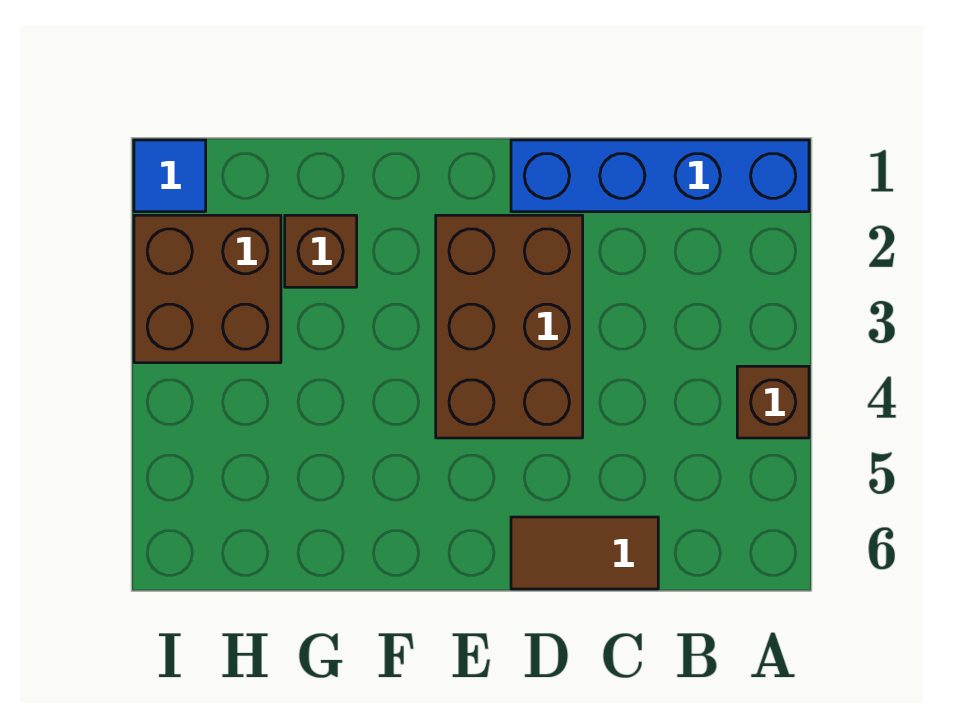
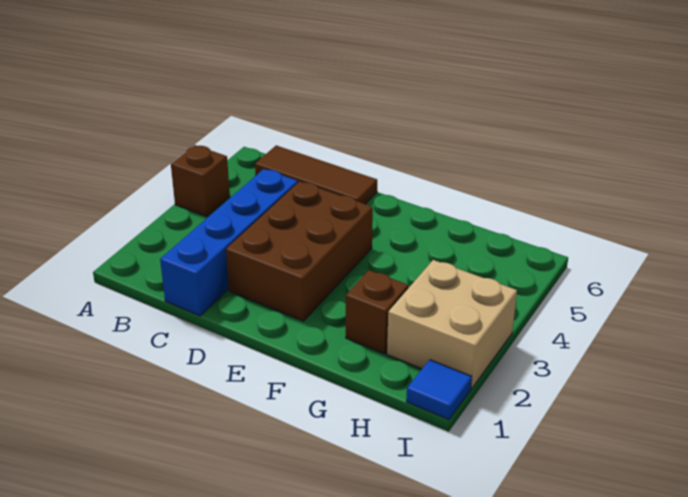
blue brick A1:D1 level 1 -> blue brick C1:C4 level 1
brown tile C6:D6 level 1 -> brown tile B6:D6 level 1
brown brick H2:I3 level 1 -> tan brick H2:I3 level 1

